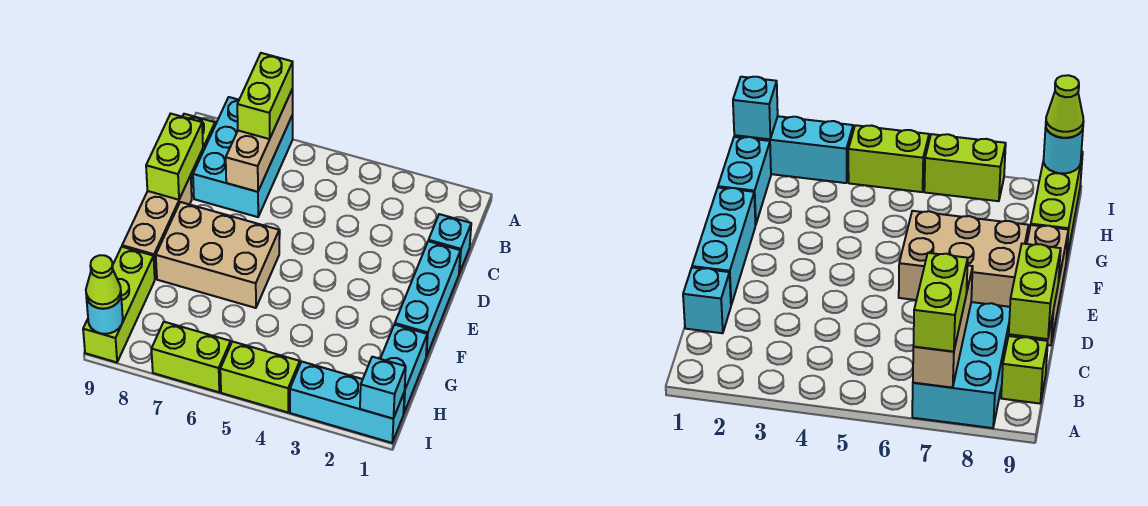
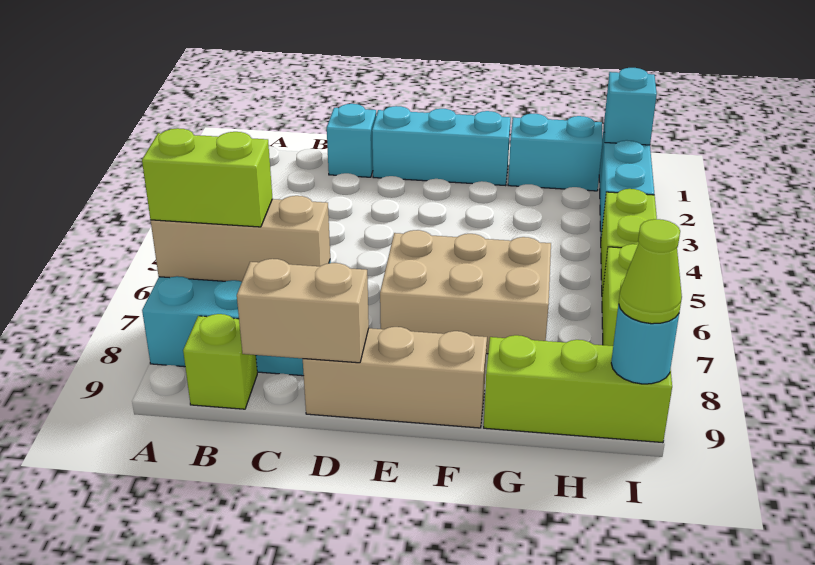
lime brick C9:D9 level 2 -> tan brick C9:D9 level 2
tan brick E6:F8 level 1 -> tan brick E6:G7 level 1

